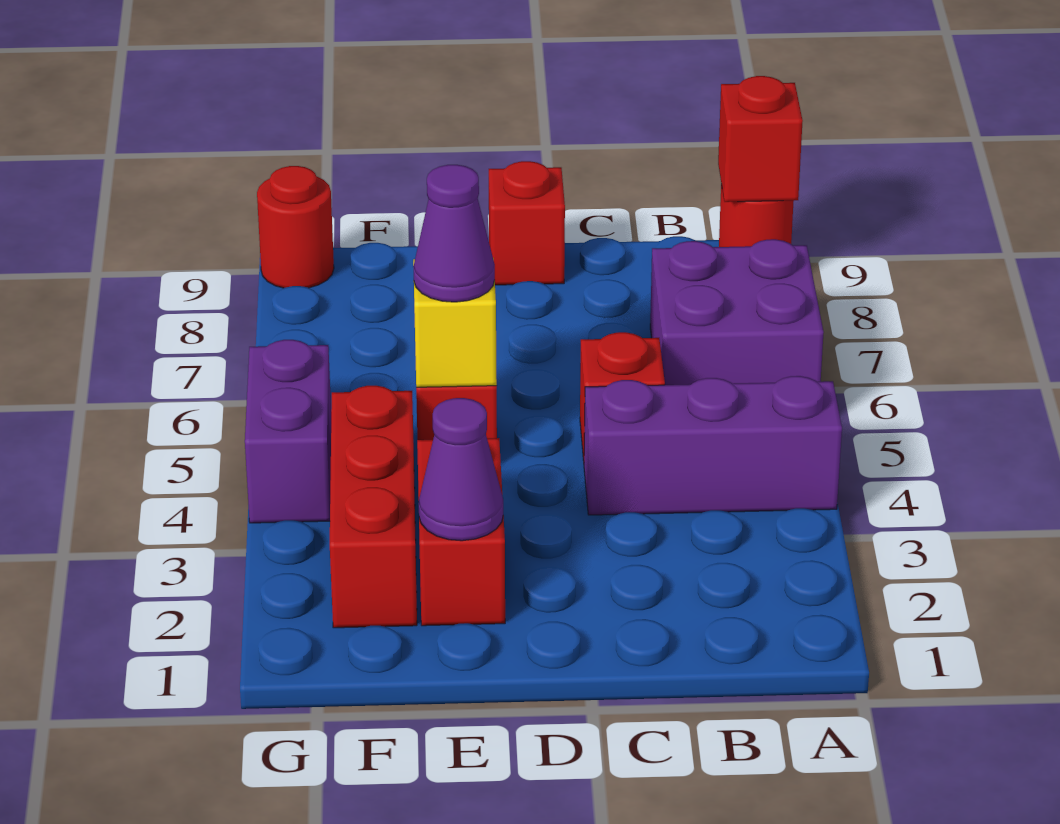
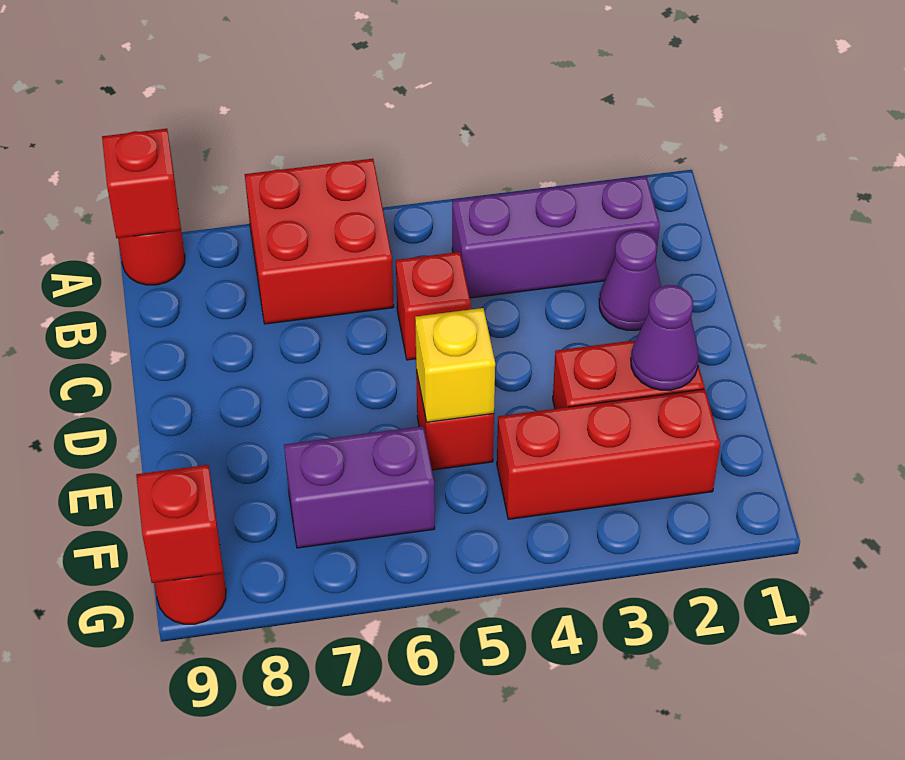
purple brick A4:C4 level 1 -> purple brick B2:B4 level 1
purple brick A6:B7 level 1 -> red brick A6:B7 level 1
red brick D9 level 1 -> red brick G9 level 2
purple cone E5 level 3 -> purple cone C2 level 1
purple brick G4:G5 level 1 -> purple brick F6:F7 level 1

